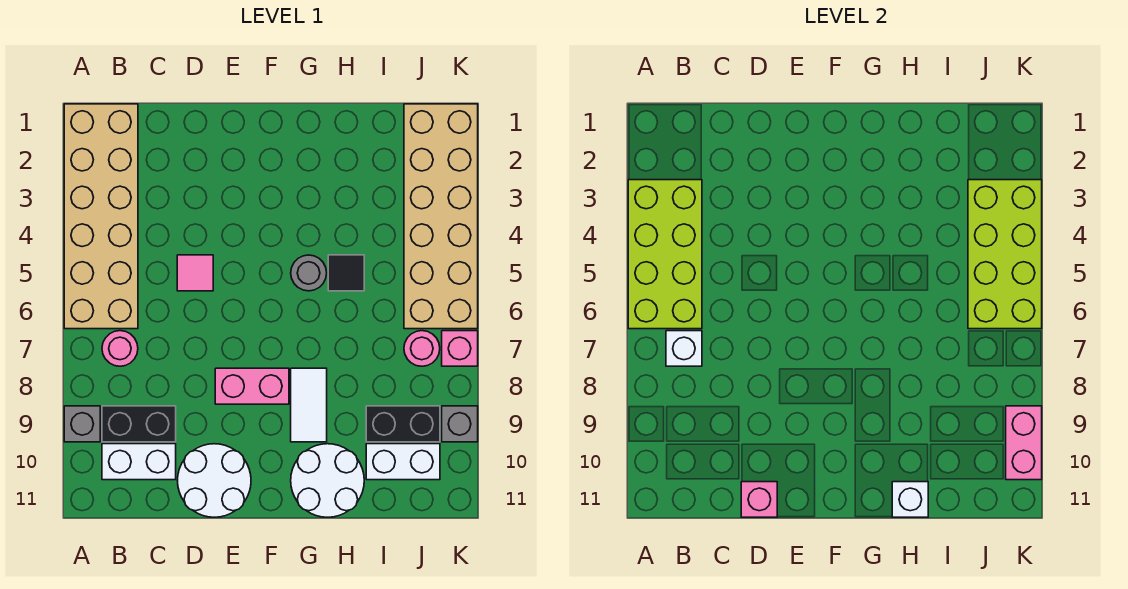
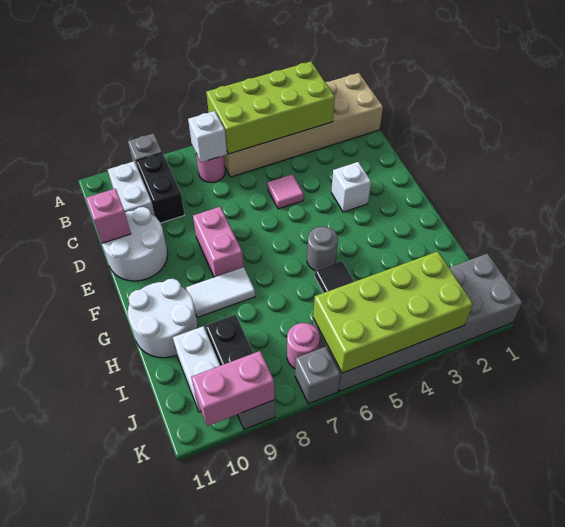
white brick H11 level 2 -> white brick E3 level 1
tan brick J1:K6 level 1 -> grey brick J1:K6 level 1
pink brick K7 level 1 -> grey brick K7 level 1

